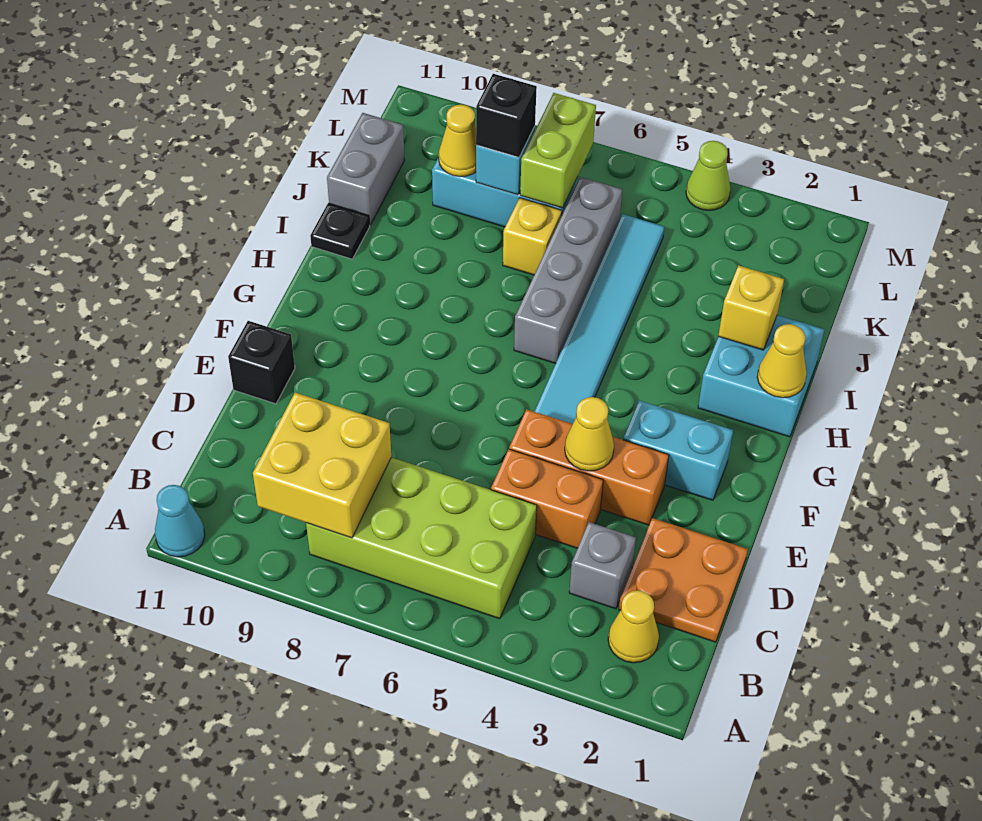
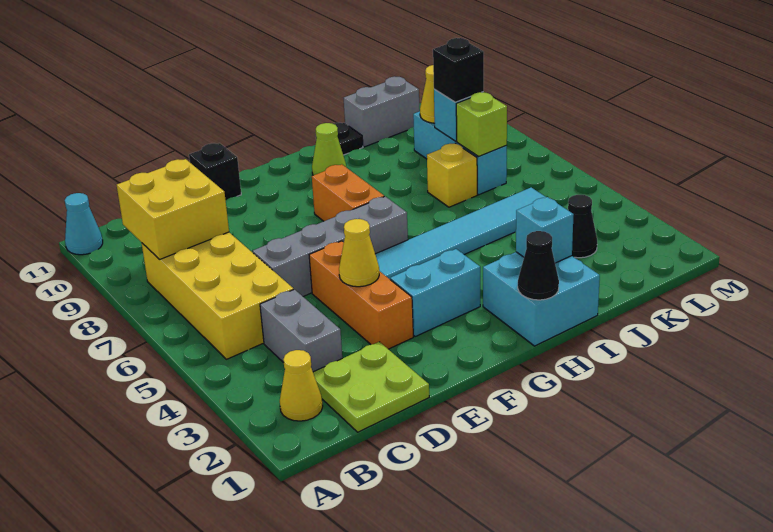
lime brick B5:C8 level 1 -> yellow brick B5:C8 level 1
orange plate C1:D2 level 1 -> lime plate C1:D2 level 1
grey brick C3 level 1 -> grey brick C3:C4 level 1
orange brick D4:D5 level 1 -> orange brick G7:G8 level 1
cyan brick F2:F3 level 1 -> cyan brick F3:G3 level 1
yellow cone H1 level 2 -> black cone H1 level 2
grey brick H6:K6 level 1 -> grey brick D6:G6 level 1
yellow brick I2 level 2 -> cyan brick I2 level 2
none -> black cone K3 level 1
lime brick K7:L7 level 2 -> lime brick K7 level 2
lime cone M4 level 1 -> lime cone H10 level 1

